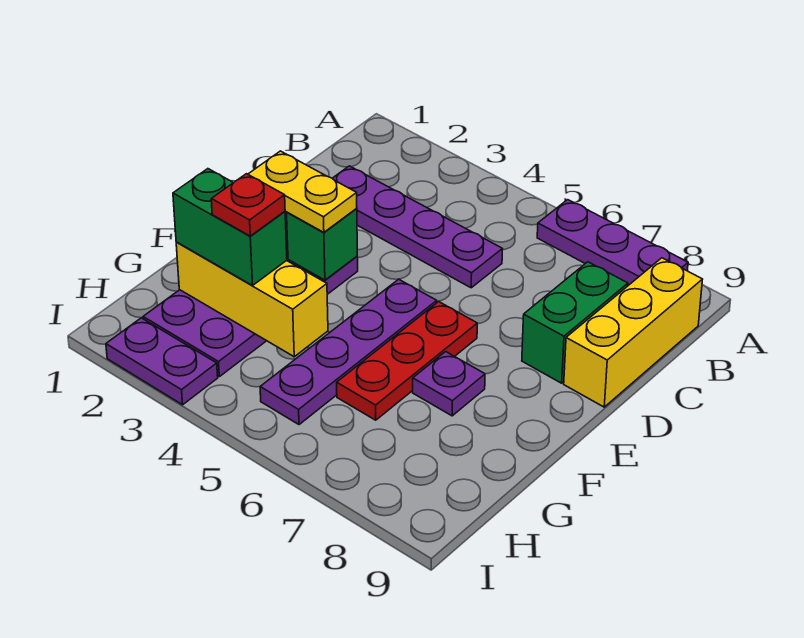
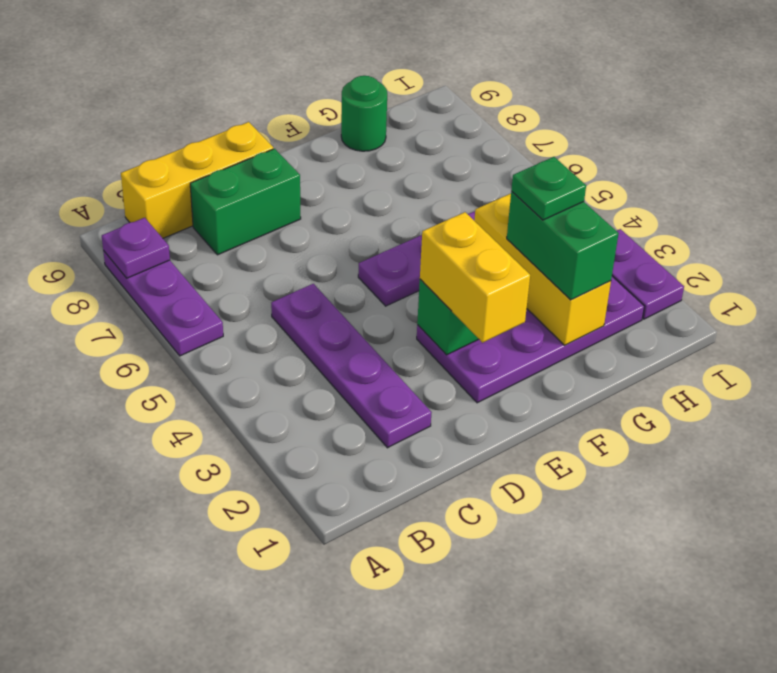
yellow plate E2:E3 level 3 -> yellow brick E2:E3 level 3
red plate E6:G6 level 1 -> none
purple plate F7 level 1 -> purple plate A8 level 2
red plate G3 level 4 -> green plate G3 level 4
none -> green round brick G9 level 1

